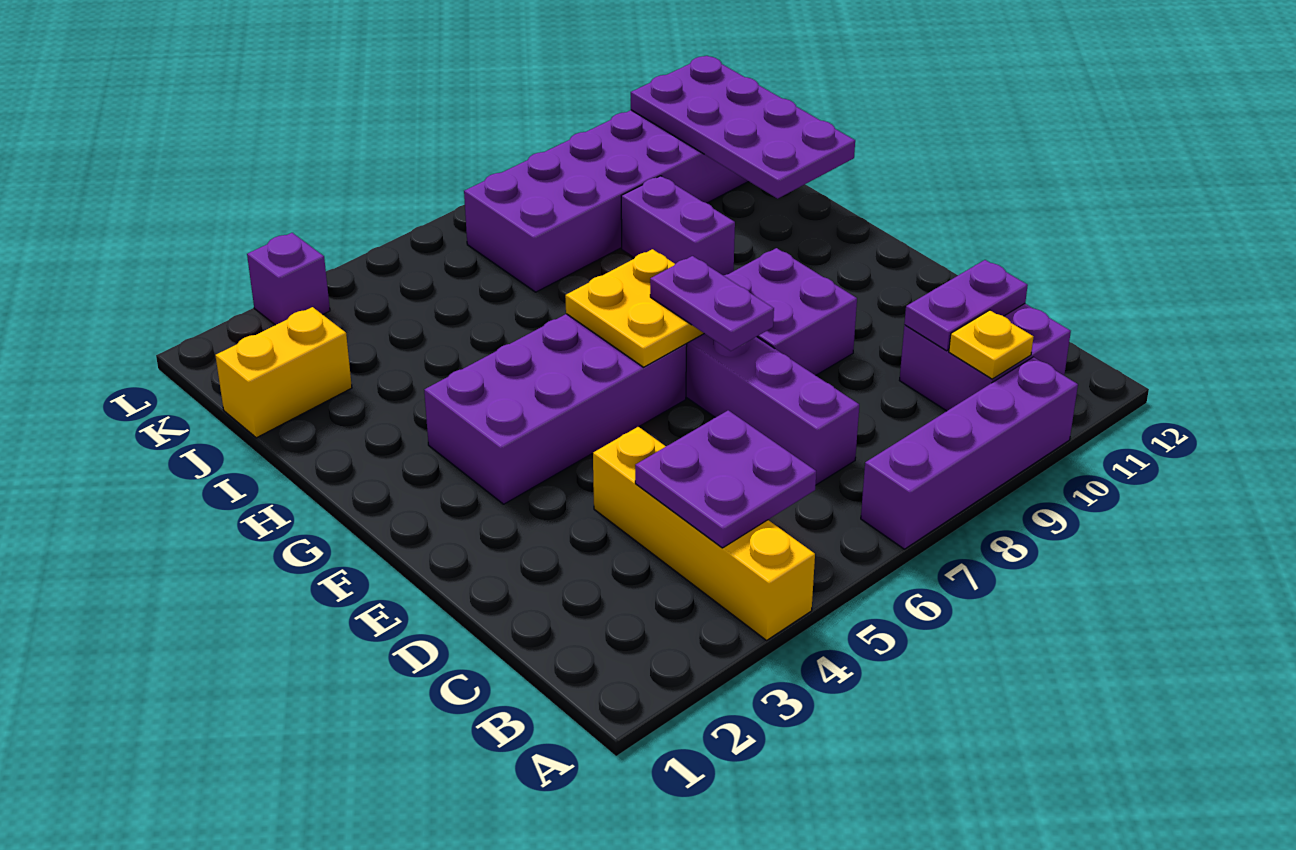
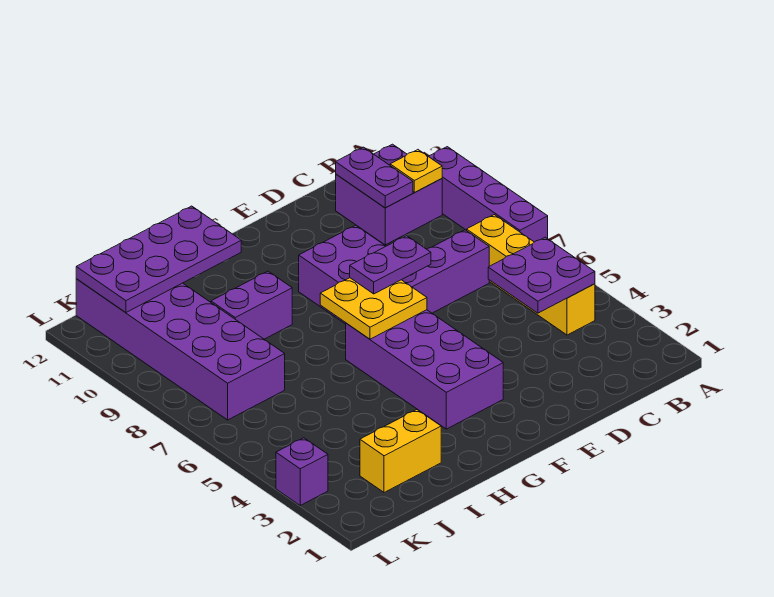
yellow brick A4:D4 level 1 -> yellow brick B4:B7 level 1
yellow brick J1:J2 level 1 -> yellow brick I2:J2 level 1

